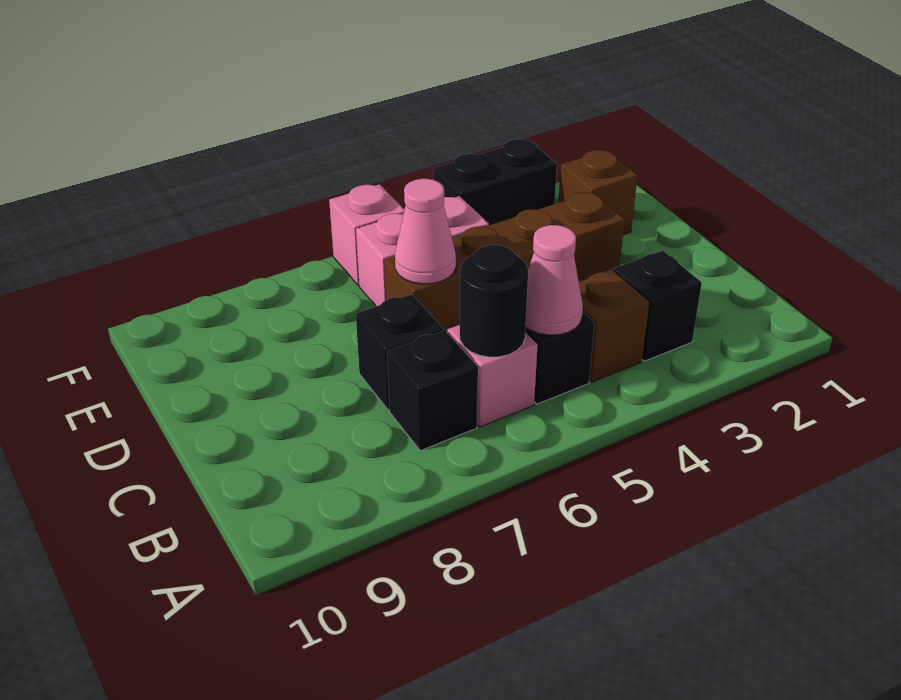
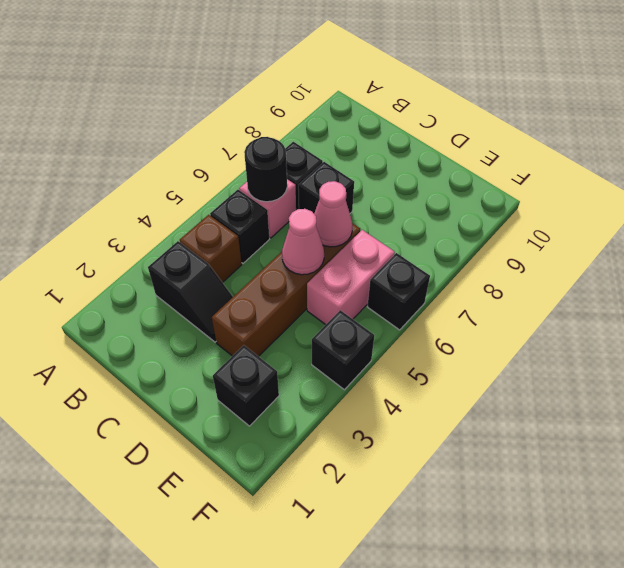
pink cone B5 level 2 -> pink cone D5 level 2
brown brick E2 level 1 -> black brick E2 level 1
black brick F3:F4 level 1 -> black brick F4 level 1
pink brick F6 level 1 -> black brick F6 level 1

